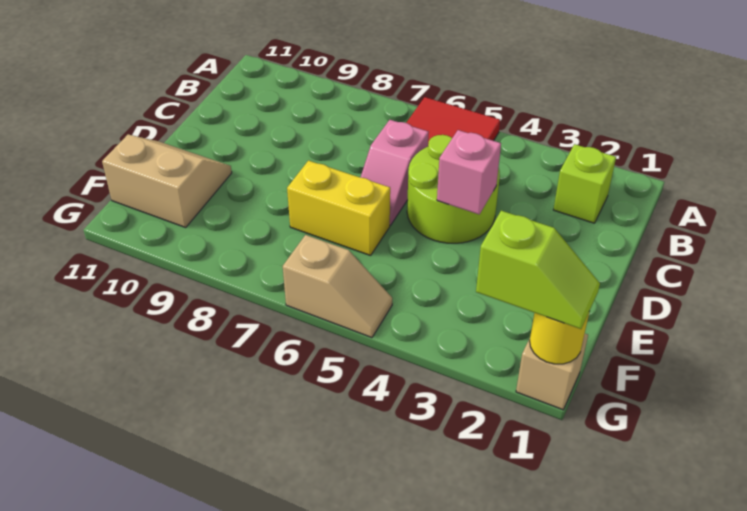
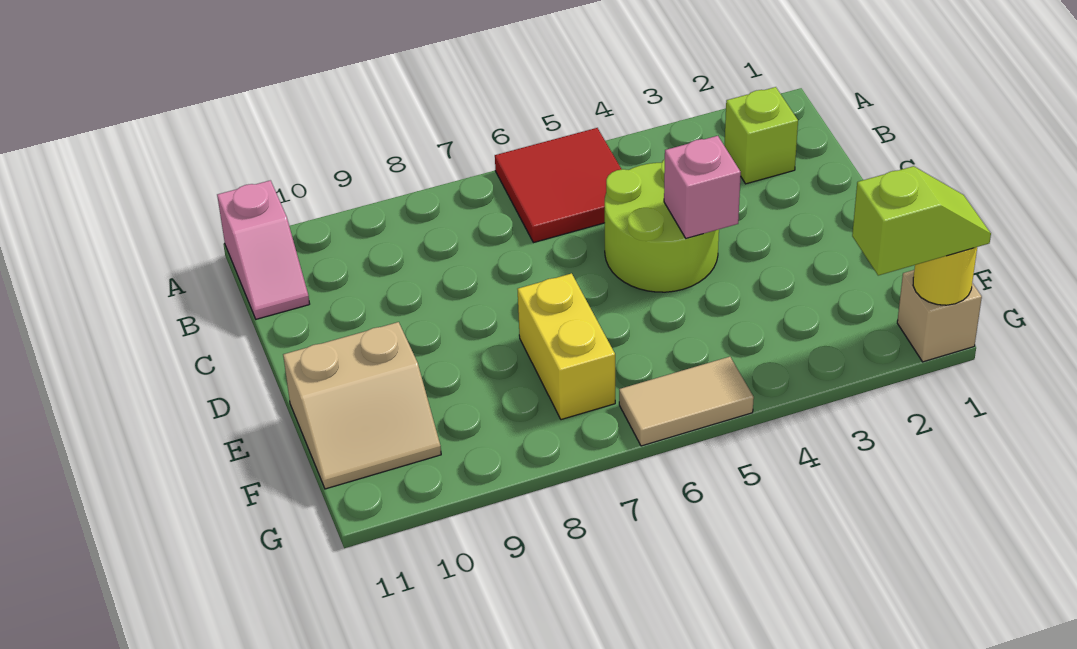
pink slope C6:D6 level 1 top C -> pink slope A11:B11 level 1 top A
yellow brick E6:E7 level 1 -> yellow brick E7:F7 level 1
tan slope E10:F11 level 1 top F -> tan slope E10:F11 level 1 top E
tan slope G5:G6 level 1 top 6 -> tan tile G5:G6 level 1

